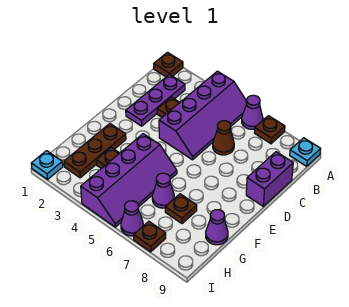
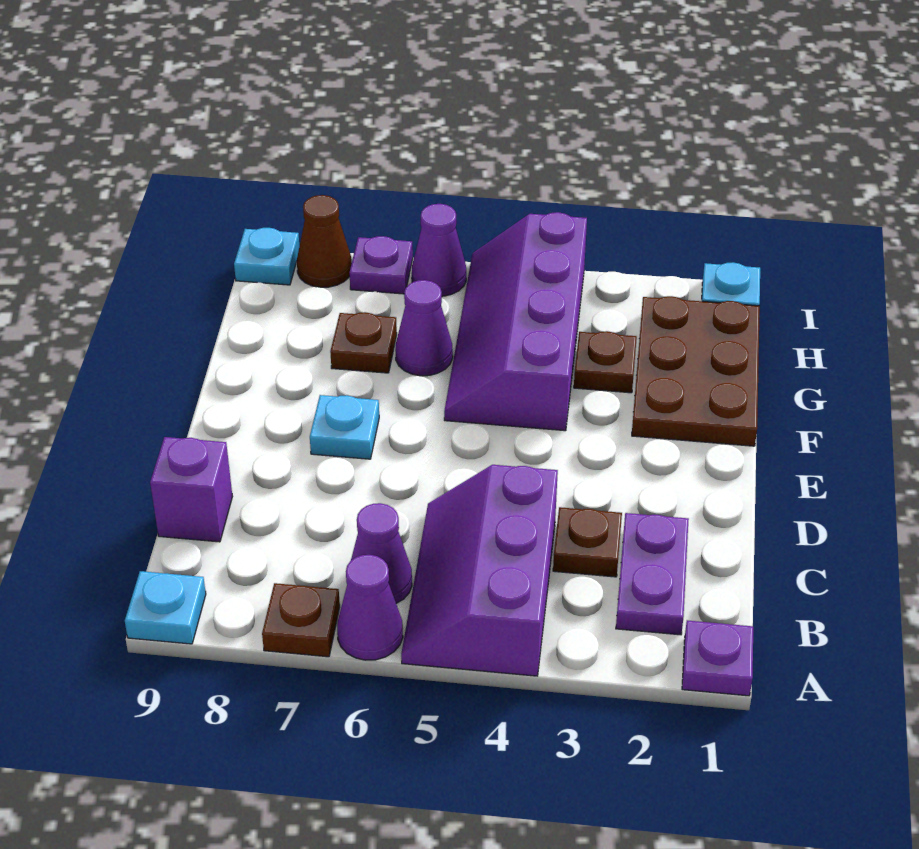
brown plate A1 level 1 -> purple plate A1 level 1
purple slope A4:D5 level 1 top 4 -> purple slope A4:C5 level 1 top 4
purple plate B2:D2 level 1 -> purple plate B2:C2 level 1
brown cone C6 level 1 -> brown cone I8 level 1
purple brick C9:D9 level 1 -> purple brick C9 level 1
none -> cyan plate E7 level 1
brown plate F2:H2 level 1 -> brown plate F1:H2 level 1
purple cone G9 level 1 -> purple cone B6 level 1
brown plate I7 level 1 -> purple plate I7 level 1
none -> cyan plate I9 level 1

